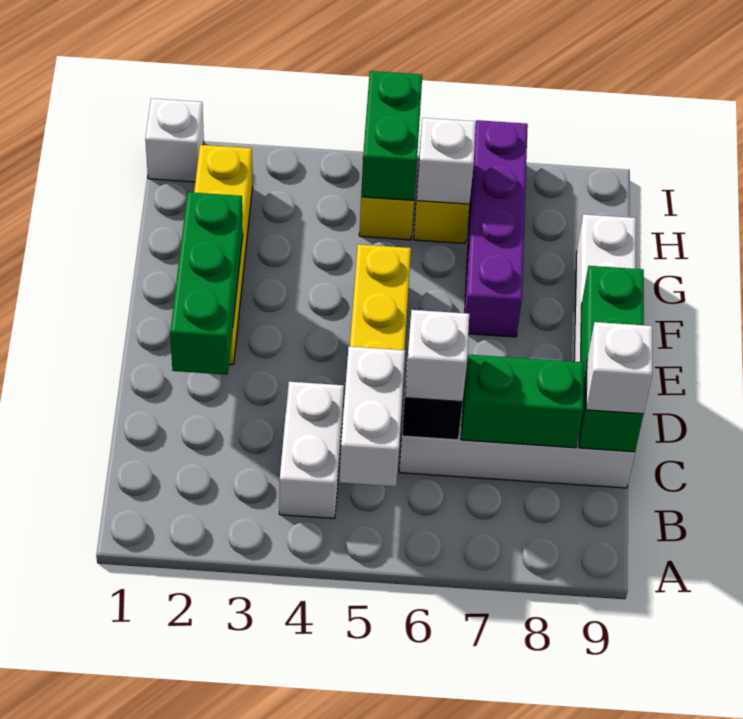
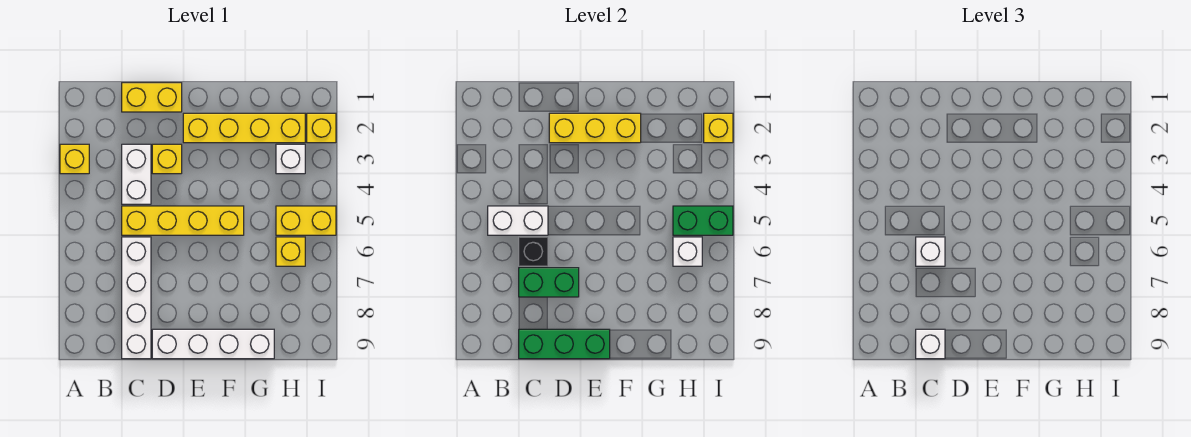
none -> yellow brick A3 level 1
white brick B4:C4 level 1 -> white brick C3:C4 level 1
none -> yellow brick C1:D1 level 1
green brick C7:C8 level 2 -> green brick C7:D7 level 2
green brick D2:F2 level 2 -> yellow brick D2:F2 level 2
none -> yellow brick D3 level 1
purple brick F7:I7 level 1 -> none
white brick I1 level 1 -> white brick H3 level 1
none -> yellow brick I2 level 1
none -> yellow brick I2 level 2

